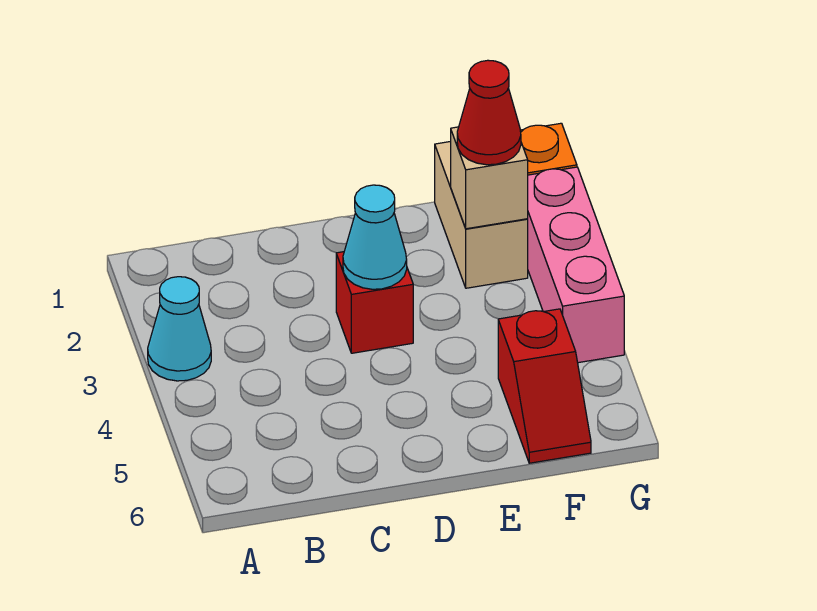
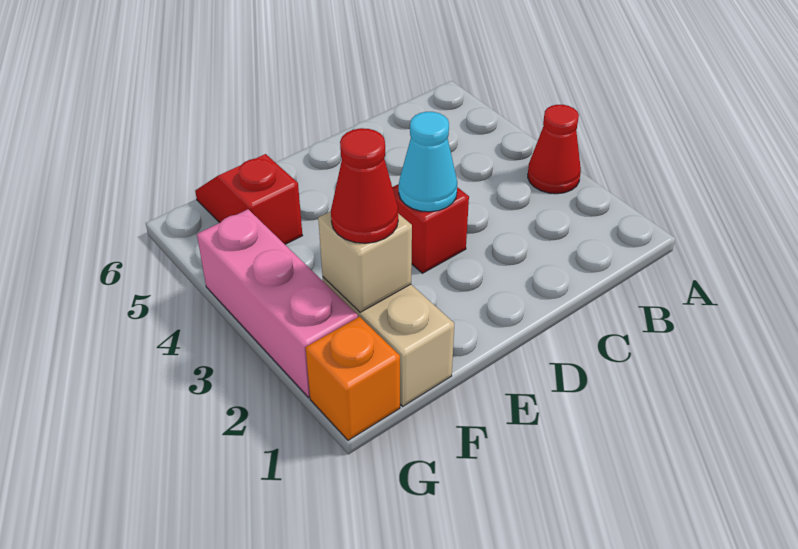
cyan cone A3 level 1 -> red cone A3 level 1

